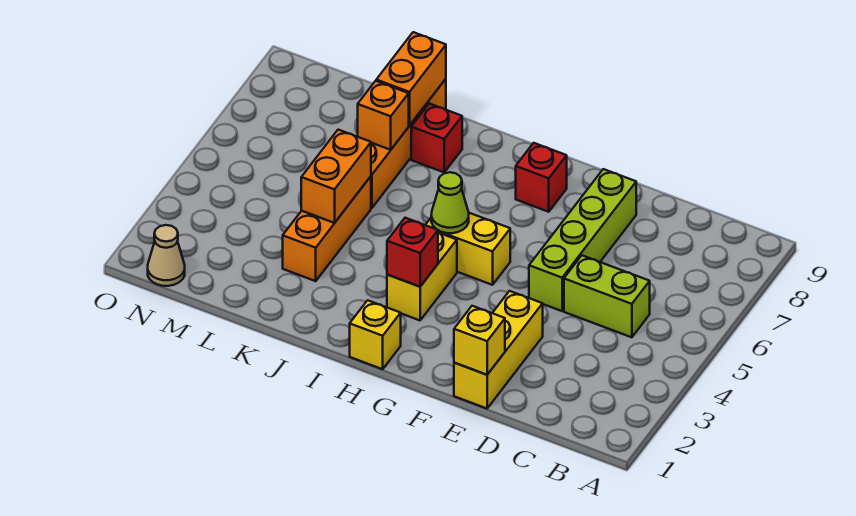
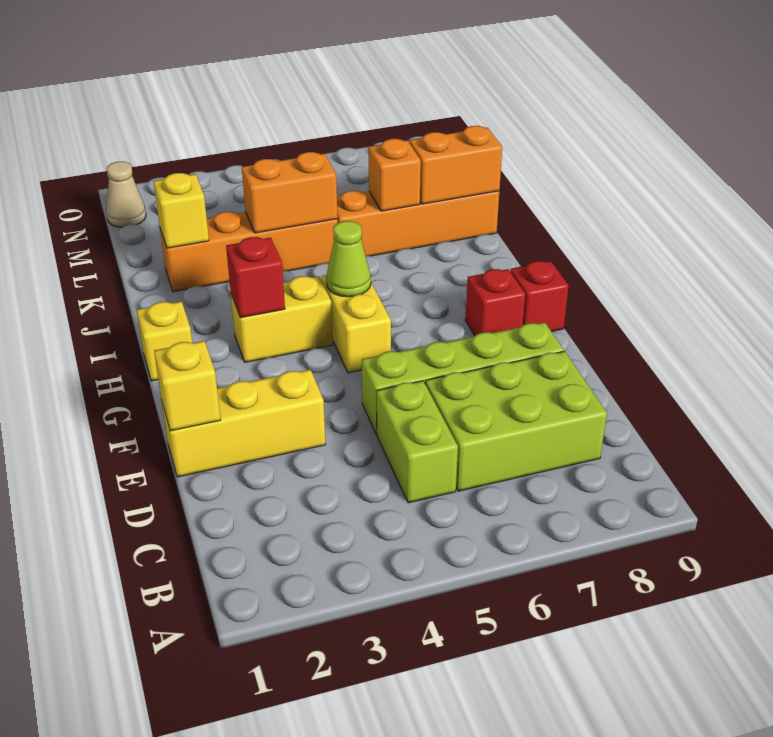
none -> lime brick C6:D8 level 1
red brick J8 level 1 -> red brick G9 level 1
none -> yellow brick K2 level 2
orange brick K3:K5 level 1 -> orange brick K2:K5 level 1

